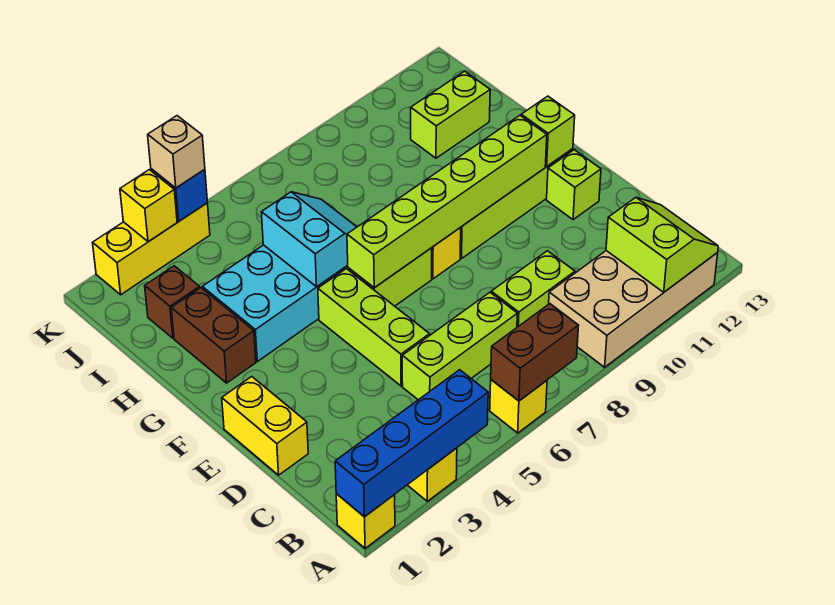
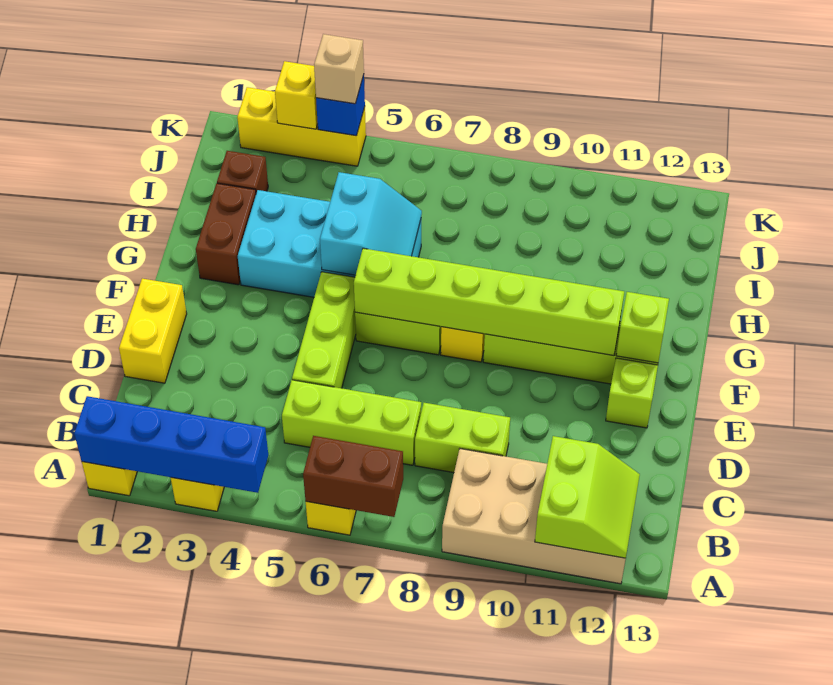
lime brick I11:I12 level 1 -> none

